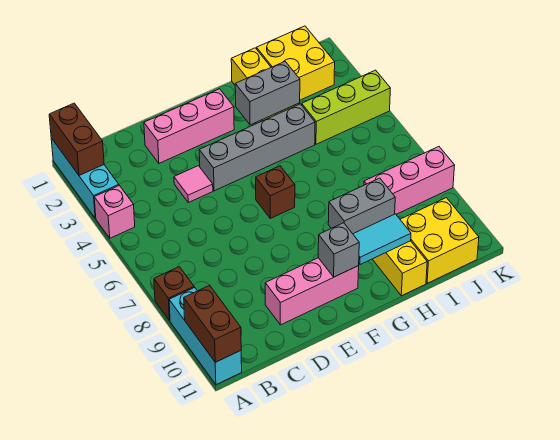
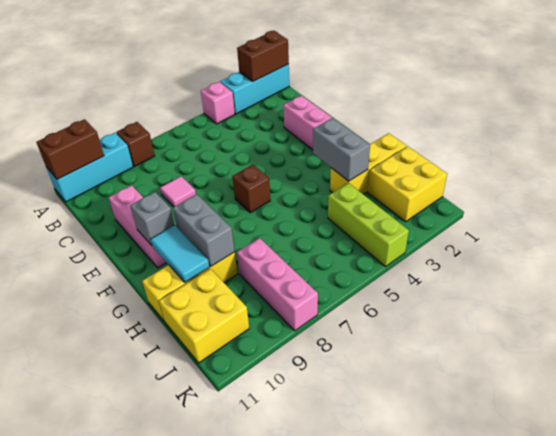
pink tile D4 level 1 -> pink tile D8 level 1
grey brick E4:H4 level 1 -> none

